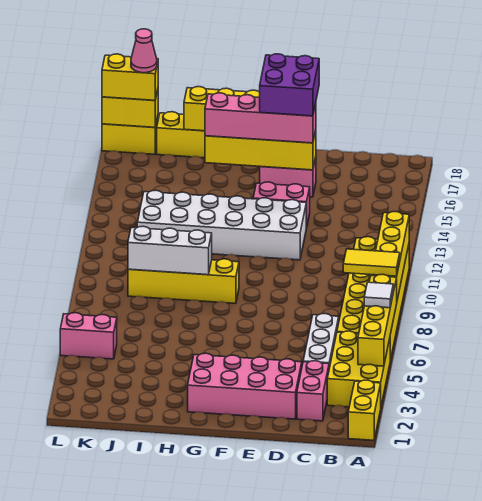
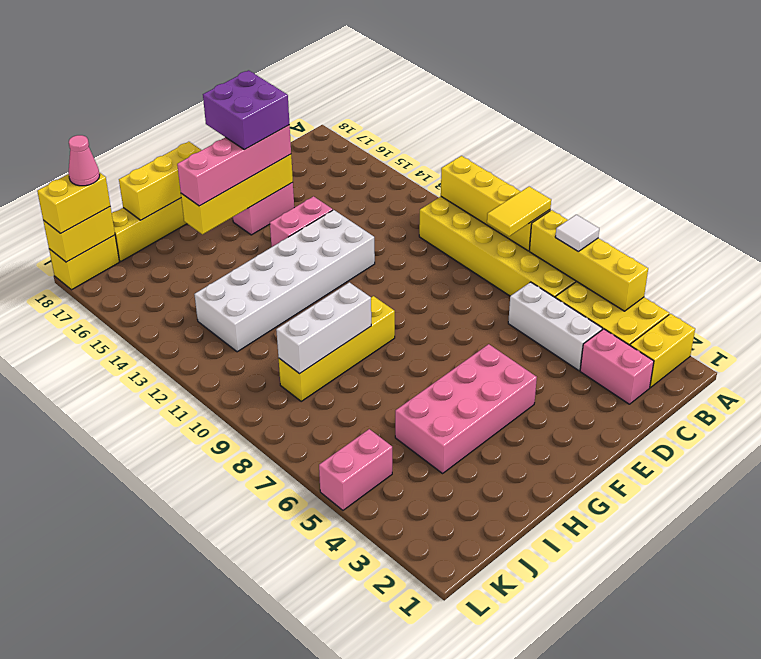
yellow brick A1:A2 level 1 -> yellow brick A2:B2 level 1
pink brick D2:G3 level 1 -> pink brick F4:I5 level 1

